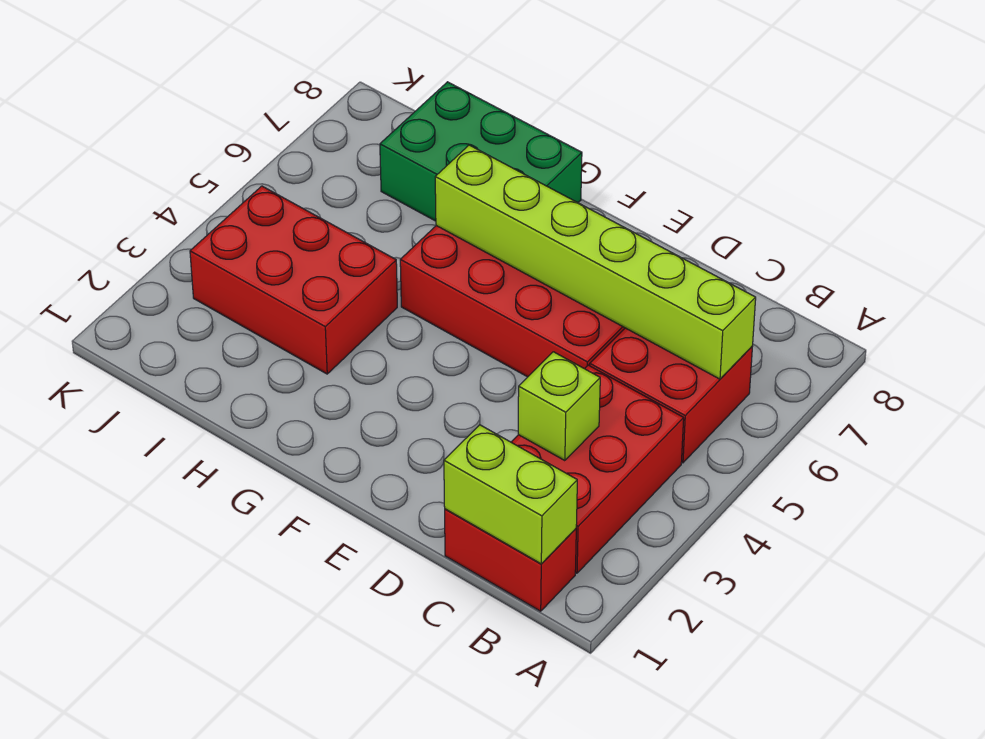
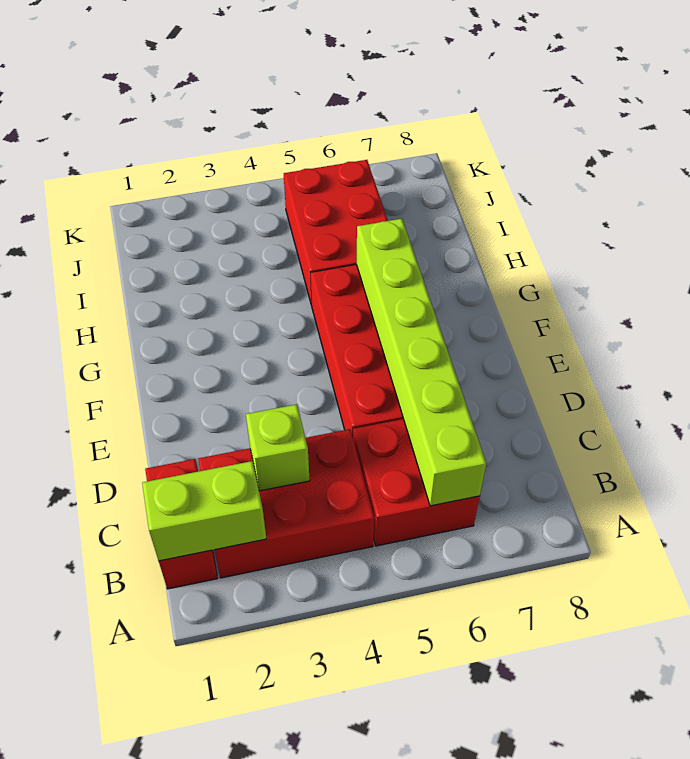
lime brick B1:C1 level 2 -> lime brick B1:B2 level 2
green brick G7:I8 level 1 -> none
red brick H3:J4 level 1 -> red brick H5:J6 level 1

